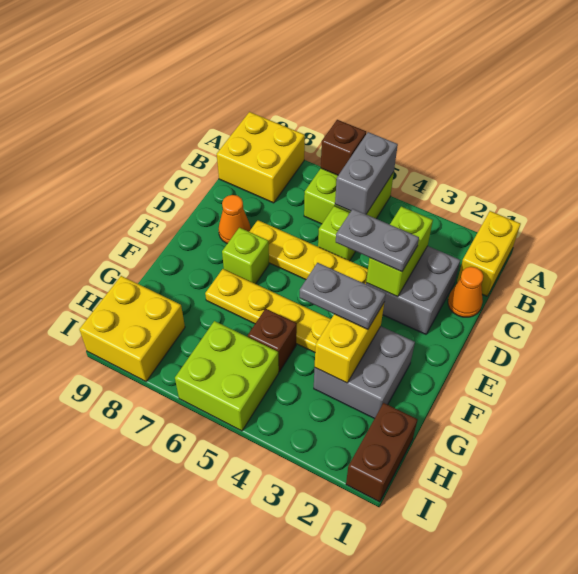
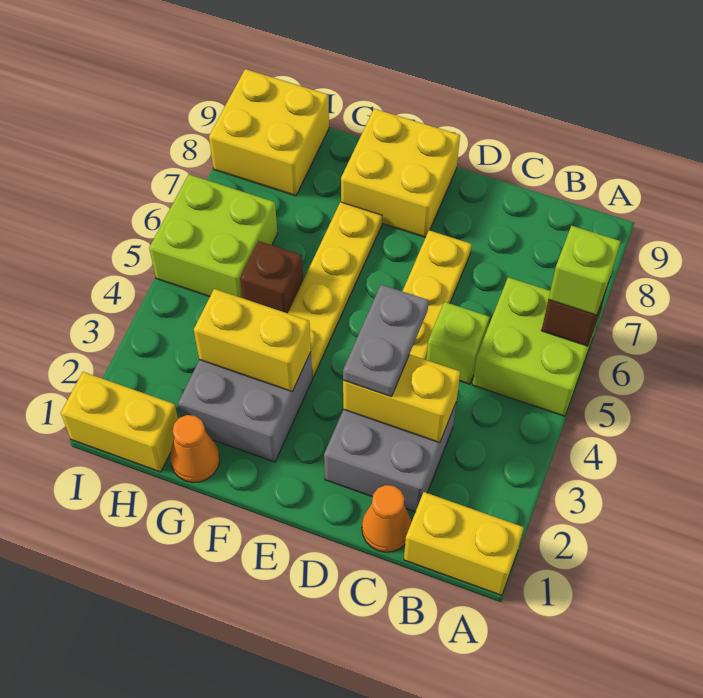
grey brick A5:B5 level 2 -> none
yellow brick A8:B9 level 1 -> yellow brick E8:F9 level 1
lime brick C3:D3 level 2 -> yellow brick C3:D3 level 2
orange cone D8 level 1 -> orange cone G1 level 1
lime brick E7 level 1 -> lime brick A6 level 3
grey plate F3:F4 level 3 -> none
brown brick H1:I1 level 1 -> yellow brick H1:I1 level 1

